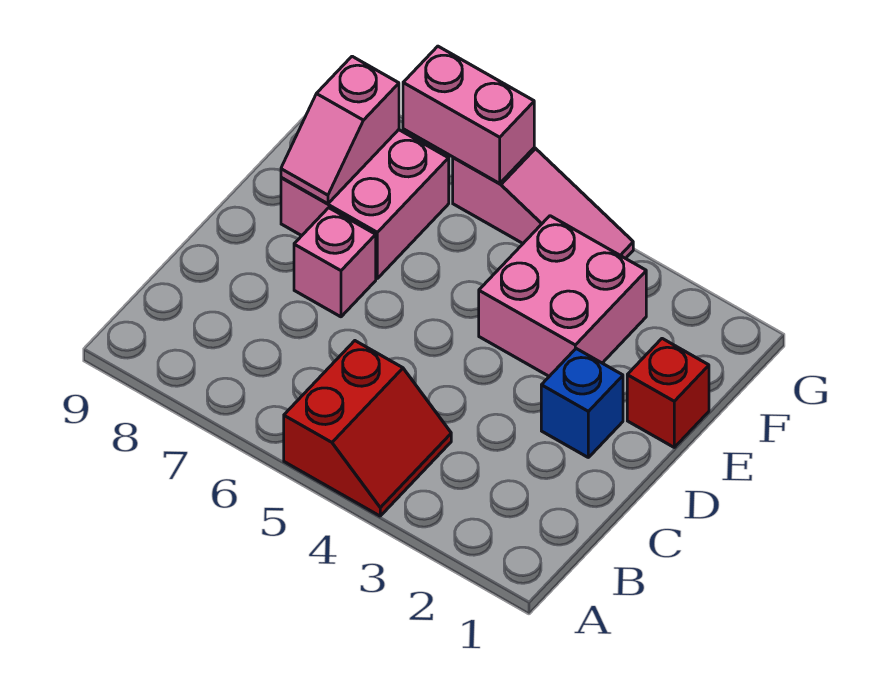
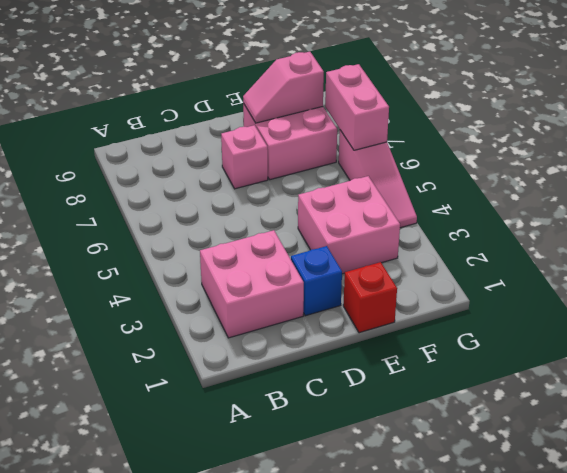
red slope A4:B5 level 1 top 5 -> none
none -> pink brick B2:C3 level 1

